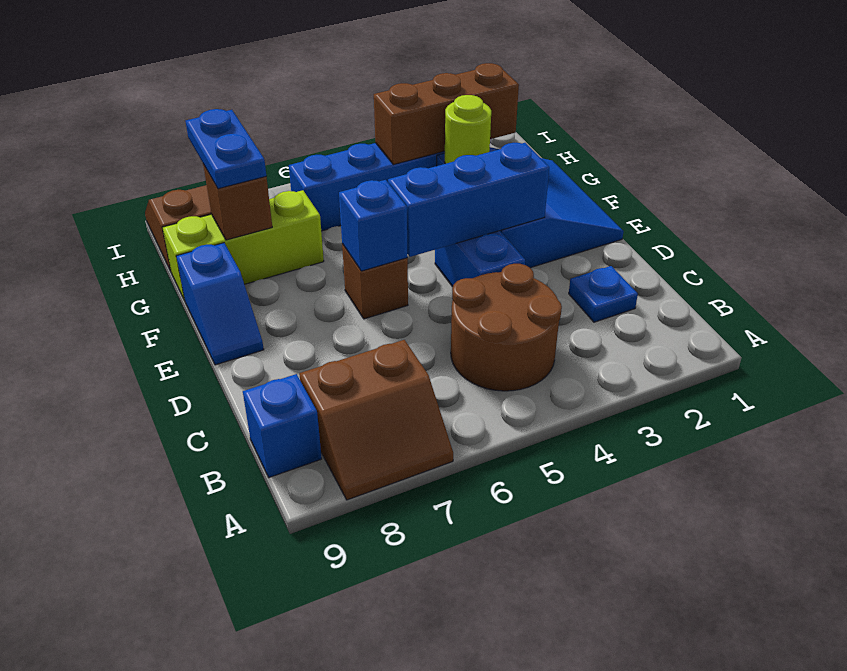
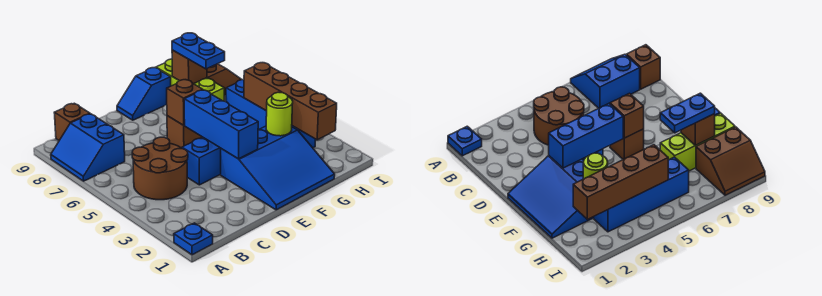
brown slope A7:B8 level 1 top B -> blue slope A7:B8 level 1 top B
blue brick B9 level 1 -> brown brick B9 level 1
blue plate C2 level 1 -> blue plate A1 level 1
blue brick E6 level 2 -> brown brick E6 level 2
blue plate G8:H8 level 3 -> blue plate G7:G8 level 3
brown brick H2:H4 level 2 -> brown brick H2:H5 level 2

